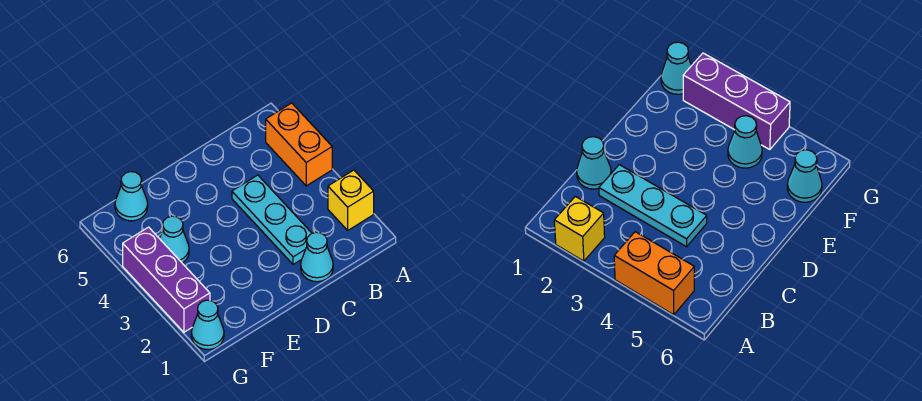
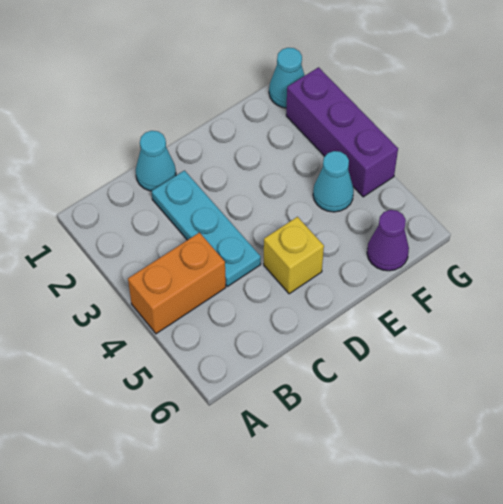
yellow brick A2 level 1 -> yellow brick D5 level 1
orange brick A4:A5 level 1 -> orange brick A4:B4 level 1
cyan cone F6 level 1 -> purple cone F6 level 1

